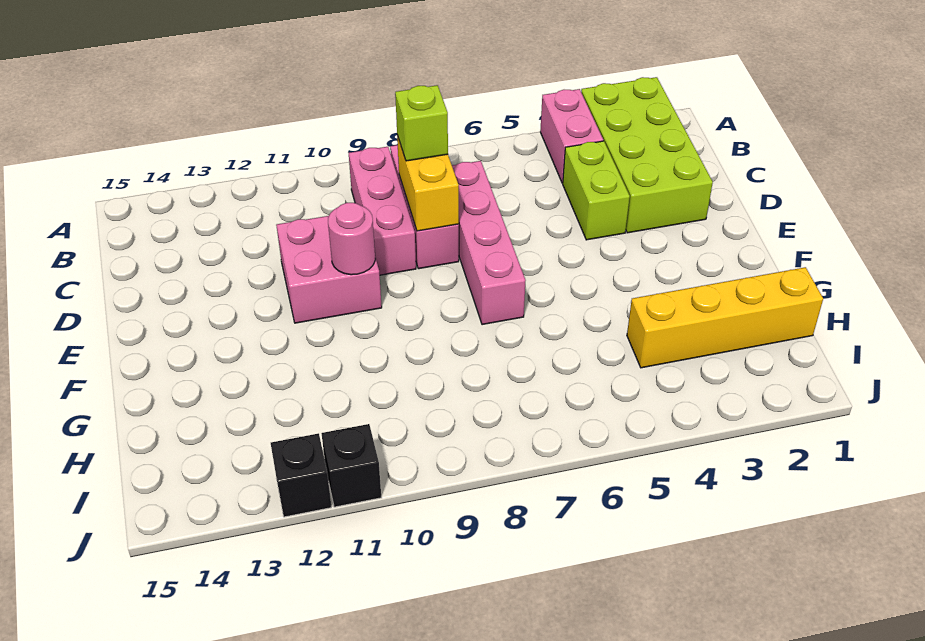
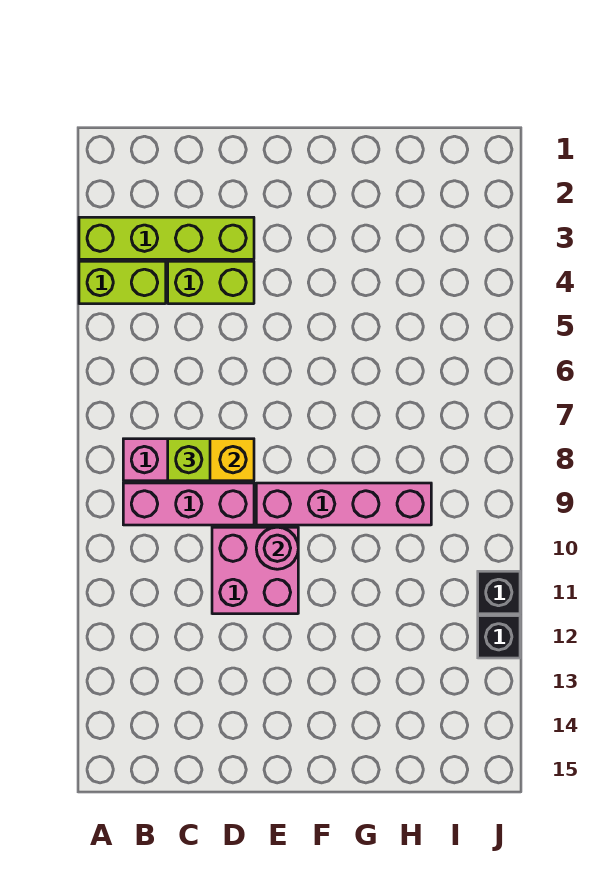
lime brick A2:D3 level 1 -> lime brick A3:D3 level 1
pink brick A4:B4 level 1 -> lime brick A4:B4 level 1
pink brick C7:F7 level 1 -> pink brick E9:H9 level 1
yellow brick H1:H4 level 1 -> none

